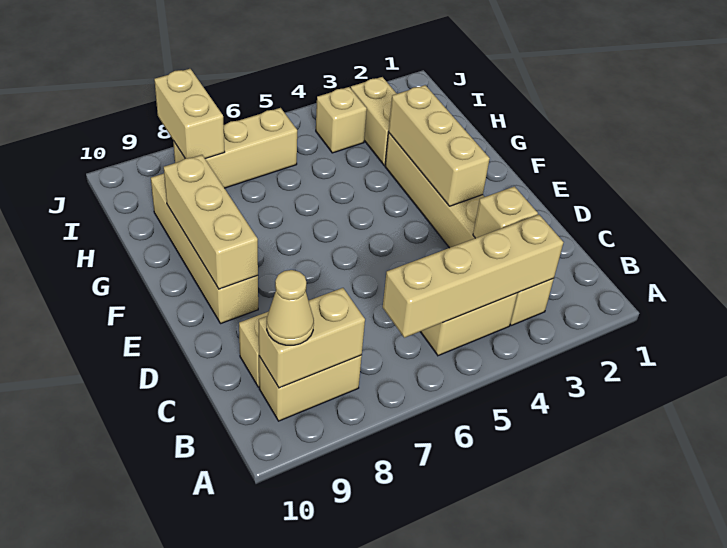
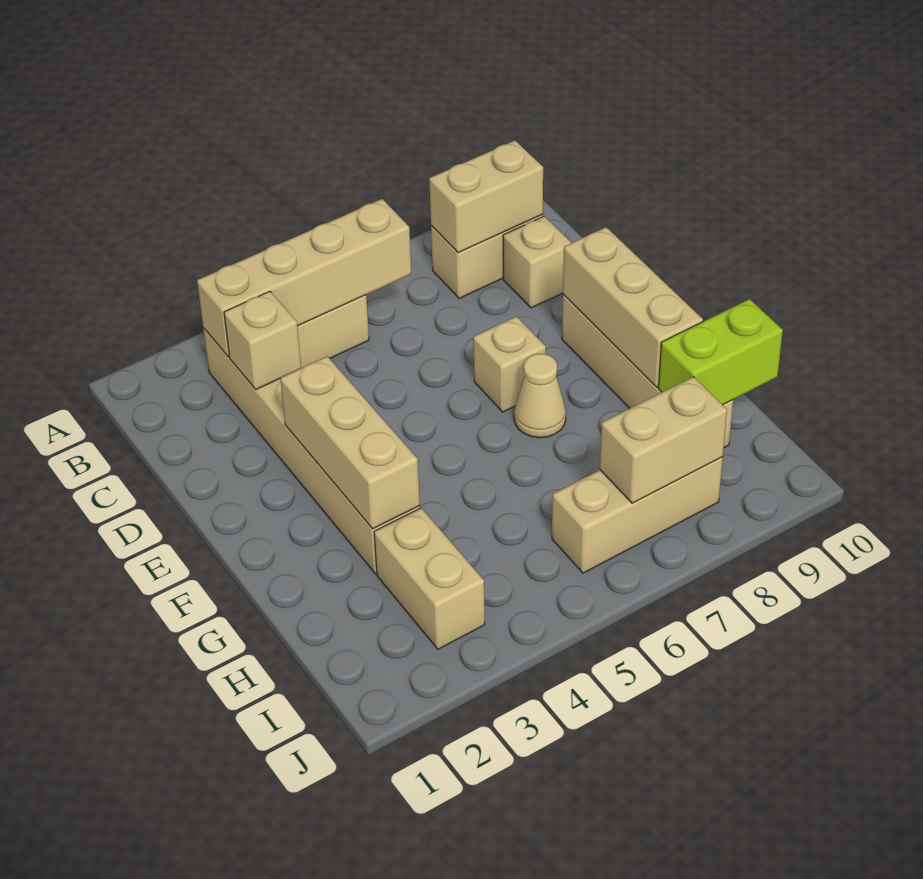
tan cone B9 level 3 -> tan cone F7 level 1
none -> lime brick H9:H10 level 2
tan brick I4 level 1 -> tan brick E7 level 1
tan brick I8:J8 level 2 -> tan brick I7:I8 level 2

